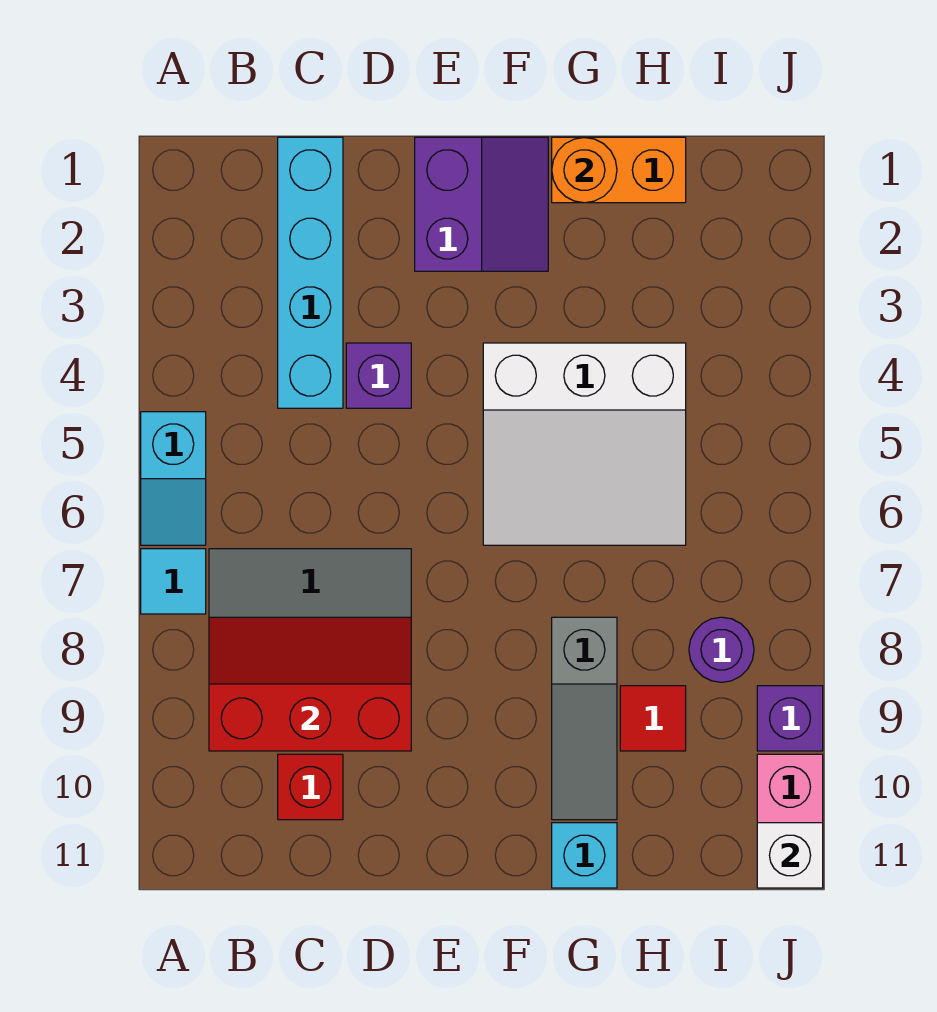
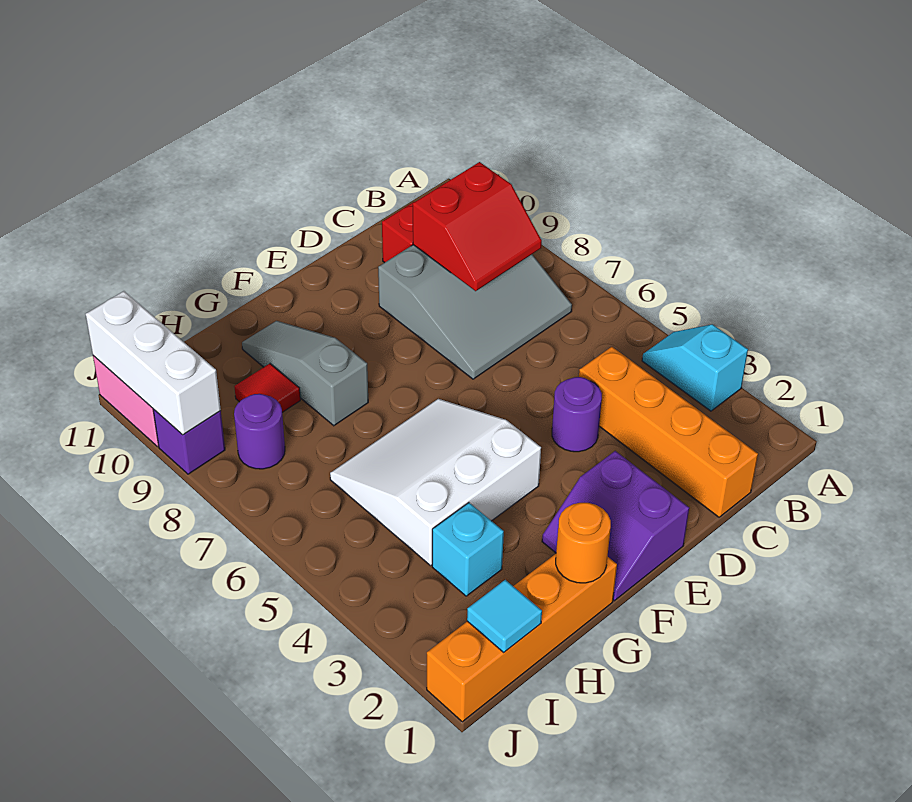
cyan slope A5:A6 level 1 top 5 -> cyan slope A3:A4 level 1 top 3
cyan tile A7 level 1 -> cyan tile I1 level 2
red slope B8:D9 level 2 top 9 -> red slope B8:C9 level 2 top 9
cyan brick C1:C4 level 1 -> orange brick C1:C4 level 1
purple brick D4 level 1 -> purple round brick D4 level 1
orange brick G1:H1 level 1 -> orange brick G1:J1 level 1
cyan brick G11 level 1 -> cyan brick H3 level 1
white brick J11 level 2 -> white brick J9:J11 level 2

